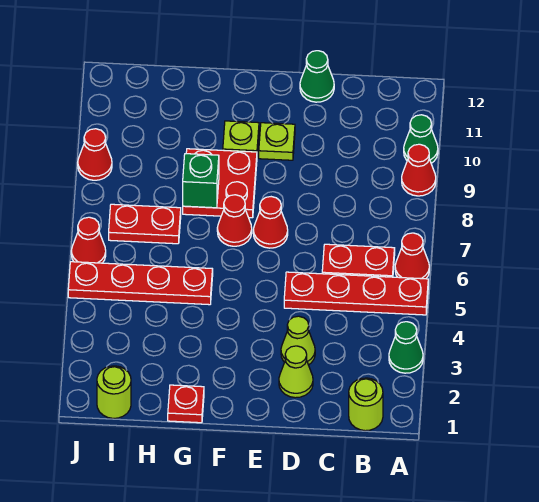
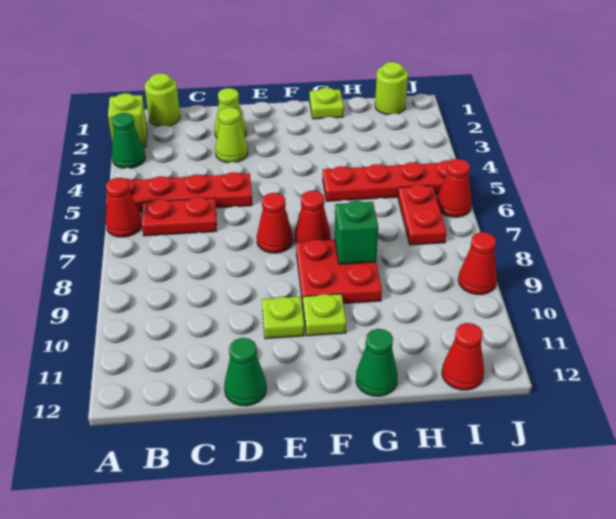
none -> lime brick A2 level 1
red cone A9 level 1 -> red cone I12 level 1
green cone A10 level 1 -> green cone G12 level 1
red plate G1 level 1 -> lime plate G1 level 1
red plate H7:I7 level 1 -> red plate I6:I7 level 1

